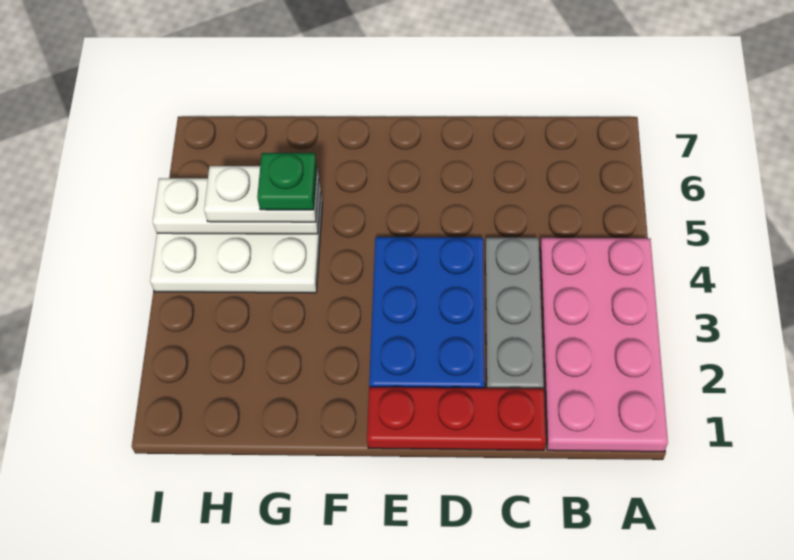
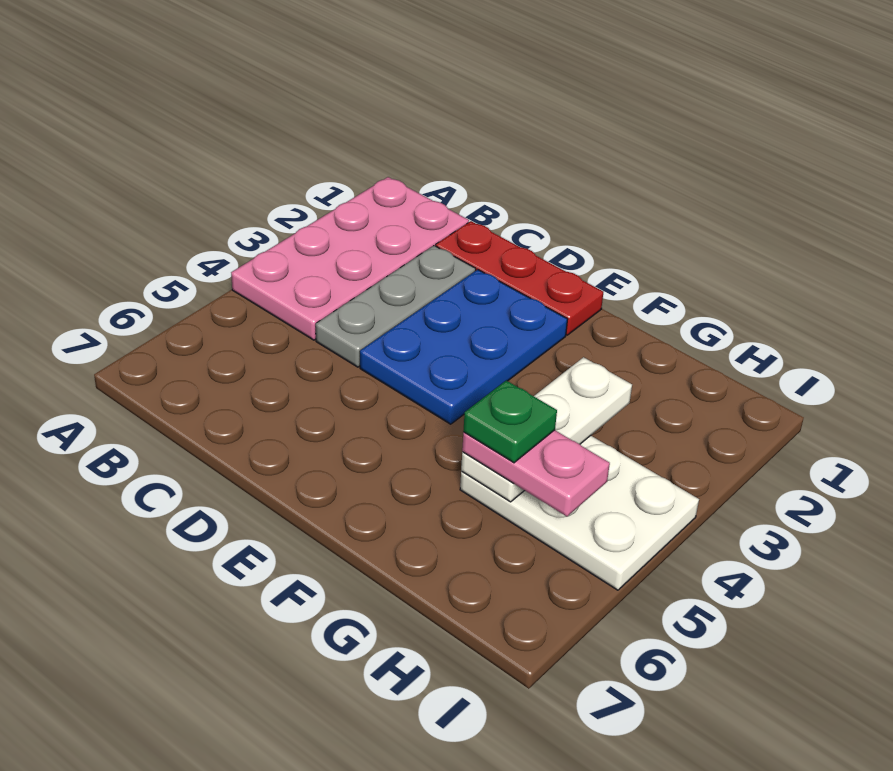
white plate G5:I5 level 2 -> white plate G3:G5 level 2
white plate G5:H5 level 3 -> pink plate G5:H5 level 3

